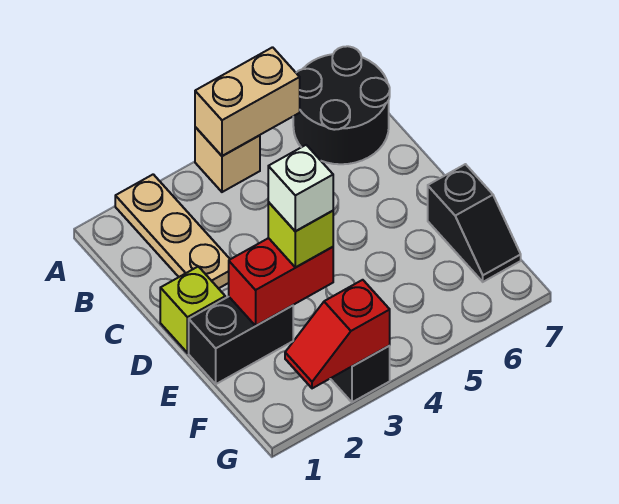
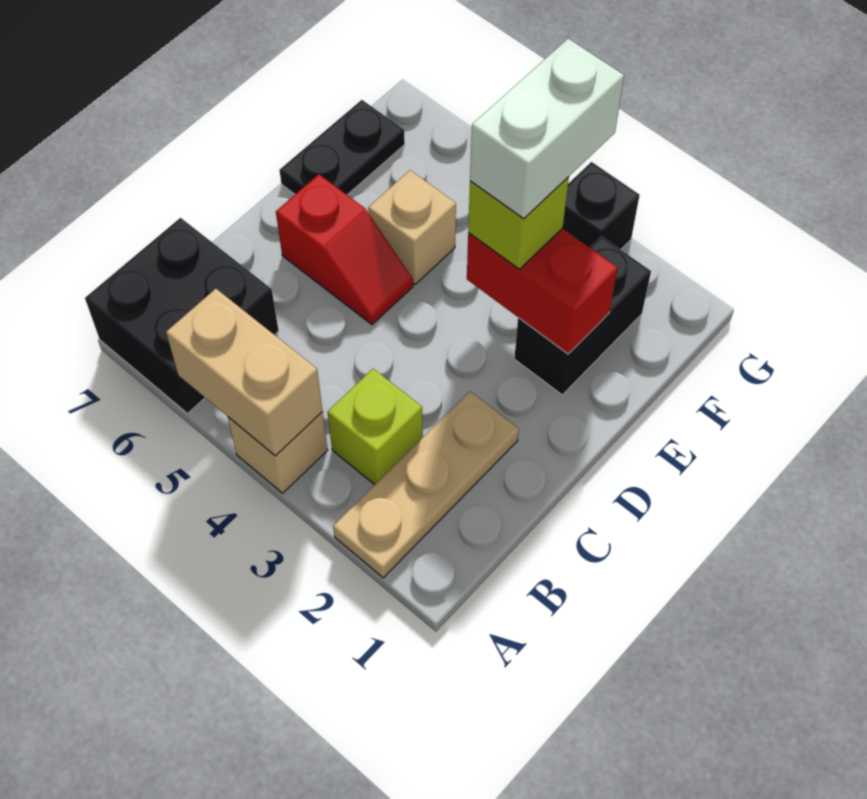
black round brick A6:B7 level 1 -> black brick A6:B7 level 1
lime brick D1 level 1 -> lime brick B3 level 1
black brick E1:E2 level 1 -> black brick E2:F2 level 1
white brick E3 level 4 -> white brick E3:F3 level 4
none -> tan brick E5 level 1
black slope E7:F7 level 1 top E -> black plate E7:F7 level 1
red slope G2:G3 level 2 top 3 -> red slope D5:D6 level 1 top 6

